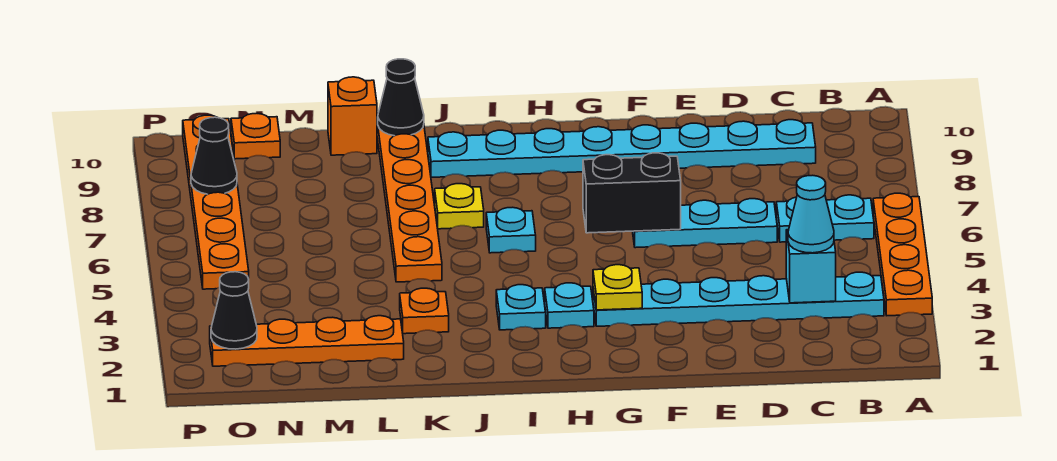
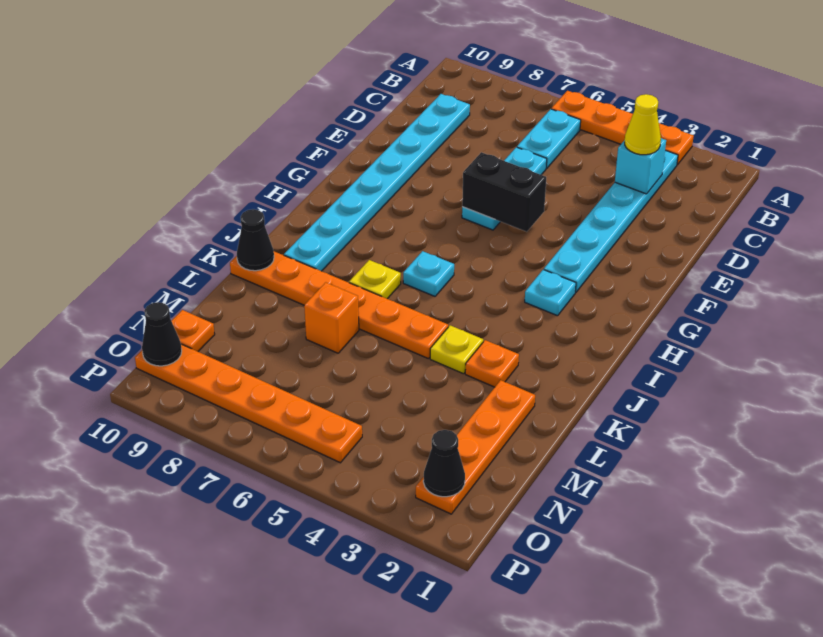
cyan cone C3 level 3 -> yellow cone C3 level 3
black brick F6:G6 level 2 -> black brick F5:F6 level 2
yellow plate G3 level 2 -> yellow plate K4 level 1
cyan plate I3 level 1 -> none
orange brick L10 level 1 -> orange brick L7 level 1
black cone O8 level 2 -> black cone O10 level 2

